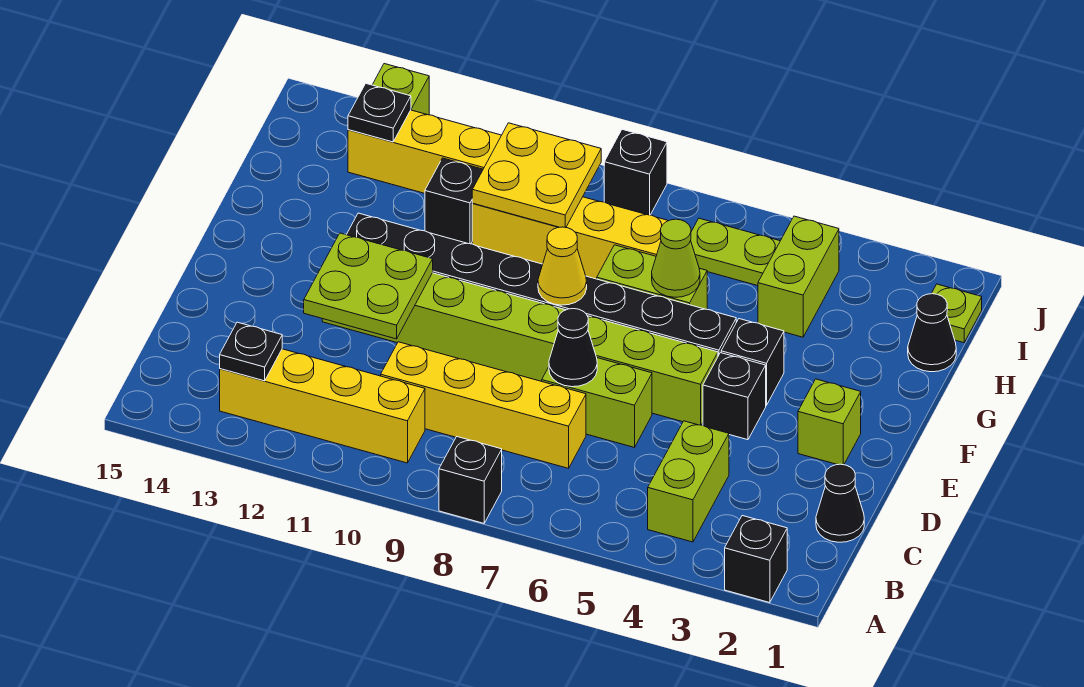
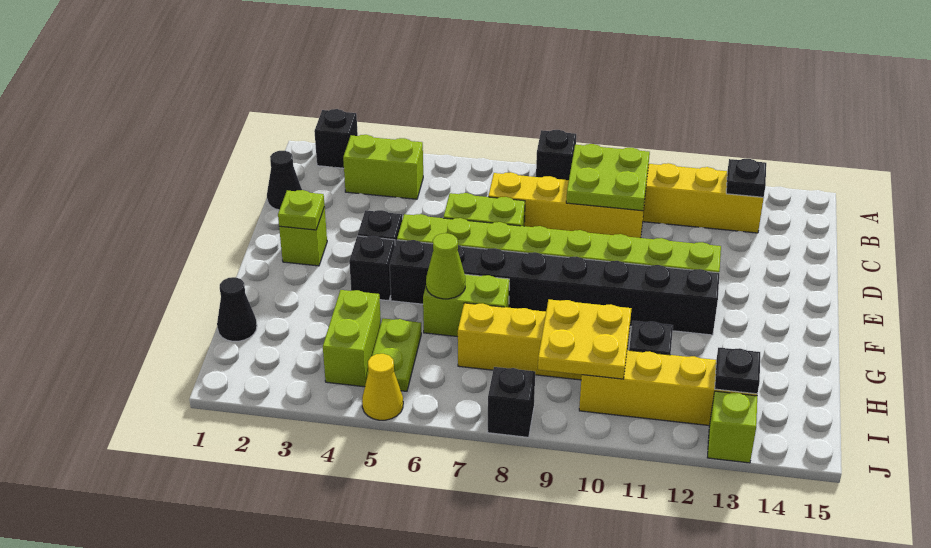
lime brick B4:C4 level 1 -> lime brick B3:B4 level 1
black cone D7 level 2 -> none
lime plate D11:E12 level 2 -> lime plate B9:C10 level 2
yellow cone F8 level 2 -> yellow cone J5 level 1
lime plate I1 level 1 -> lime plate E2 level 2
lime plate I5:I6 level 1 -> lime plate H5:I5 level 1

